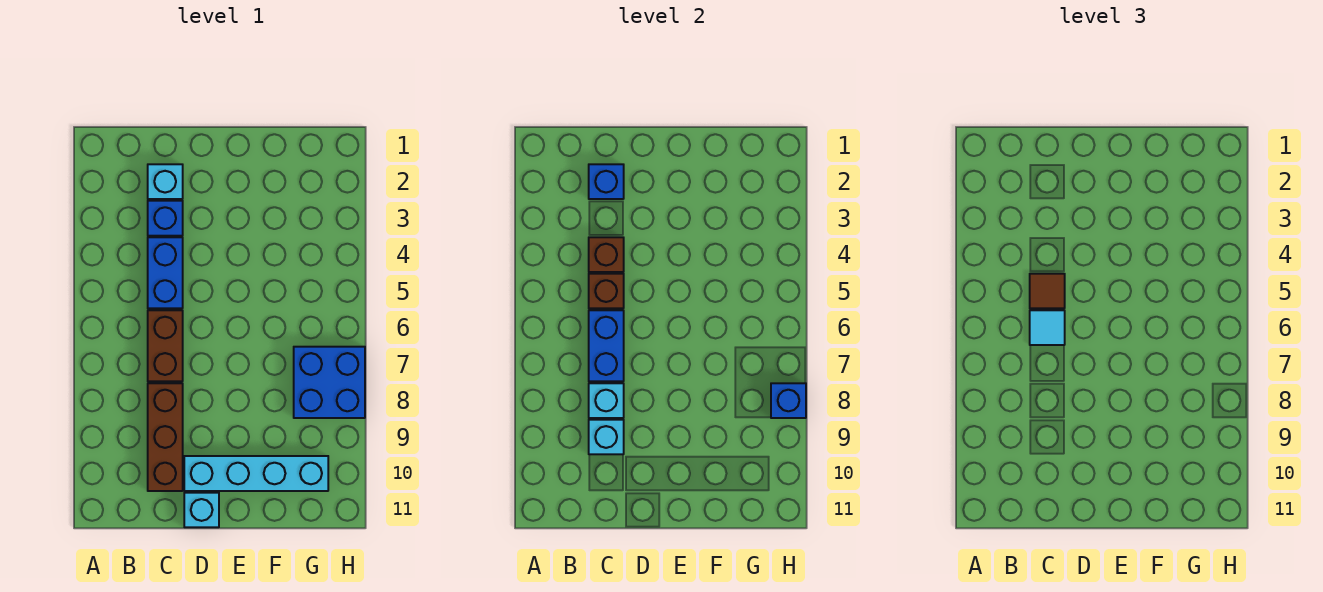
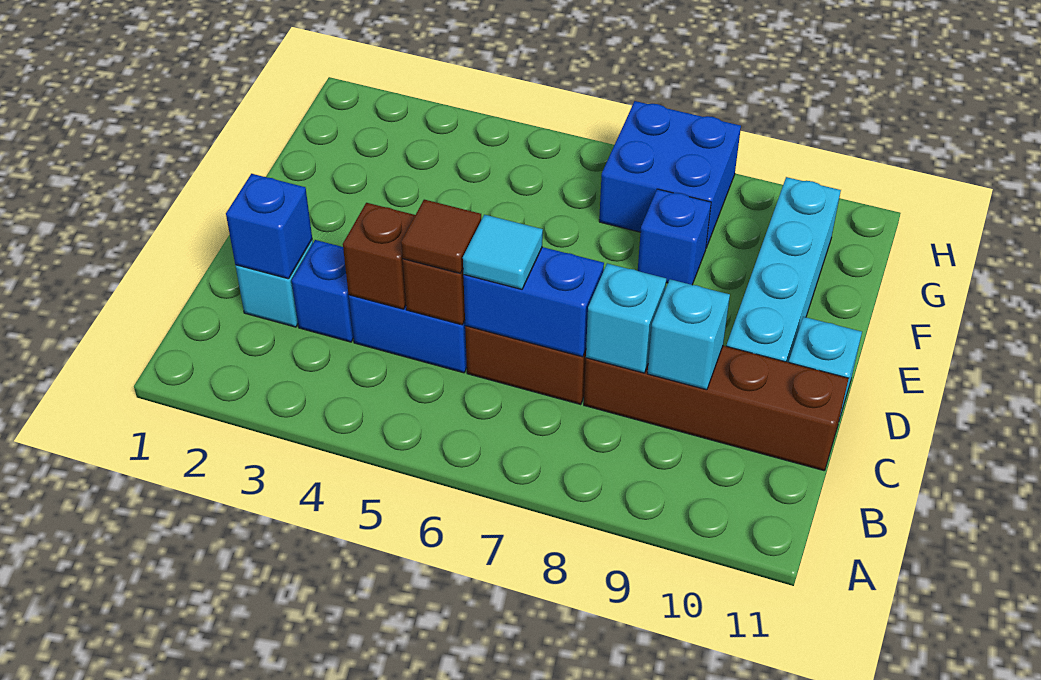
brown brick C8:C10 level 1 -> brown brick C8:C11 level 1
blue brick H8 level 2 -> blue brick F8 level 1

